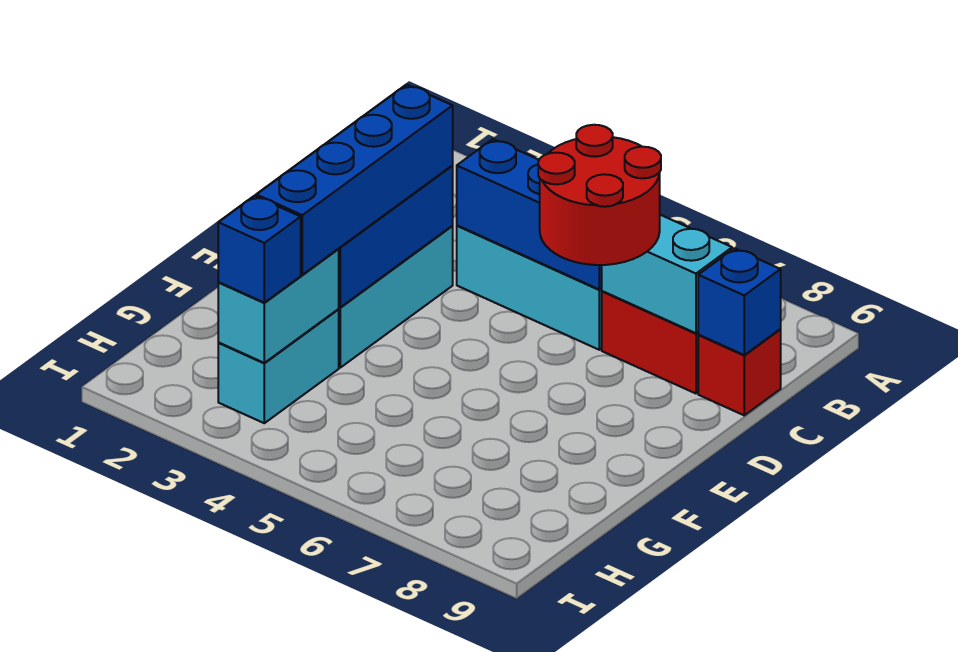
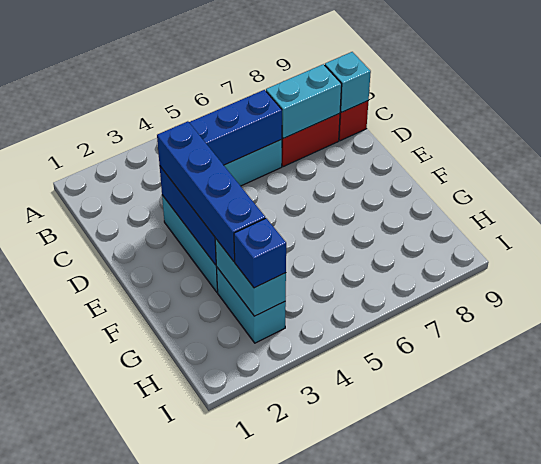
red round brick C6:D7 level 3 -> none
blue brick C9 level 2 -> cyan brick C9 level 2

